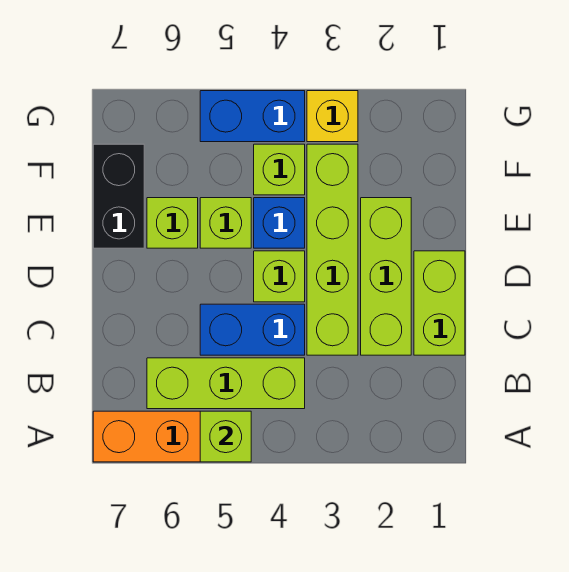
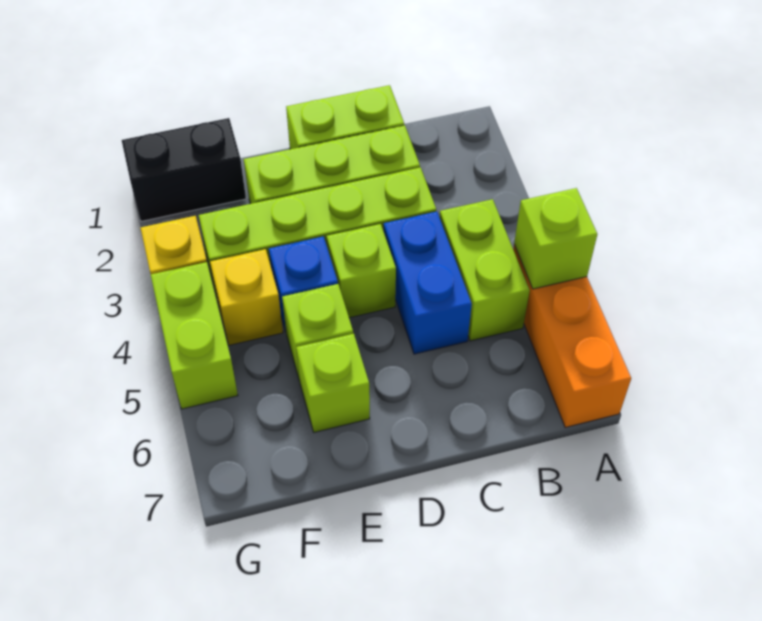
lime brick B4:B6 level 1 -> lime brick B4:B5 level 1
black brick E7:F7 level 1 -> black brick F1:G1 level 1
lime brick F4 level 1 -> yellow brick F4 level 1
blue brick G4:G5 level 1 -> lime brick G4:G5 level 1

